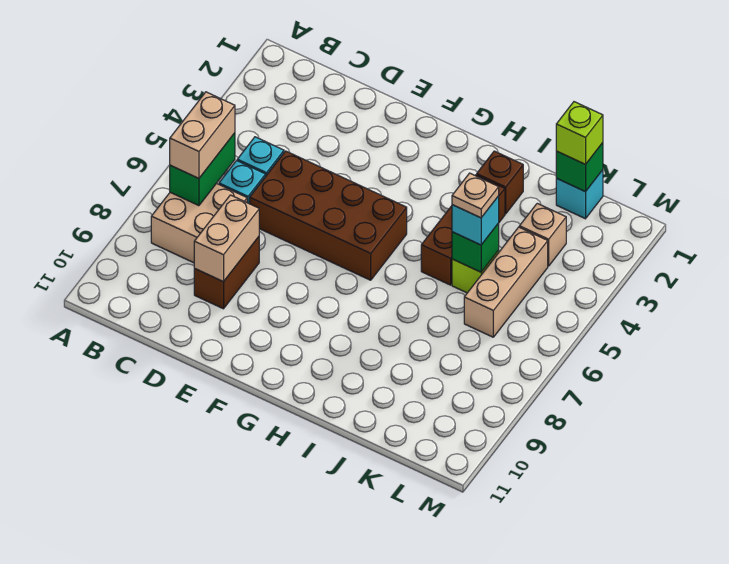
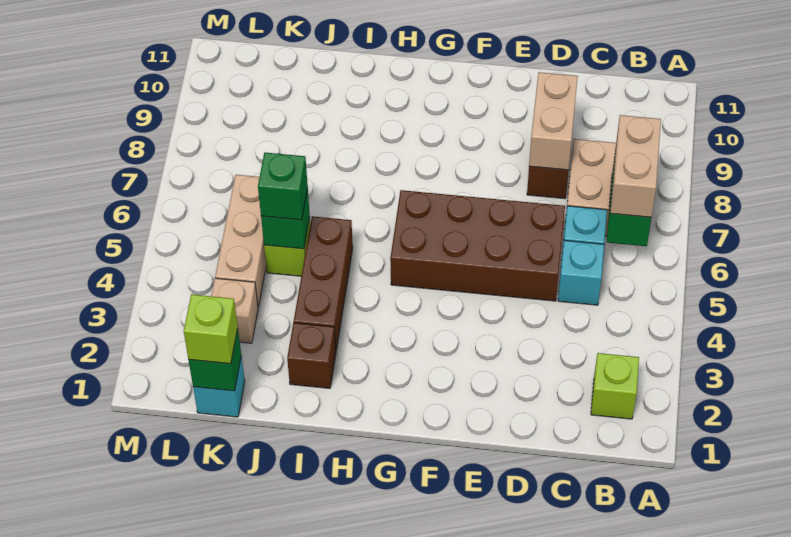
none -> lime brick B2 level 1
cyan brick J5 level 3 -> green brick J5 level 3
tan plate J5 level 4 -> none

